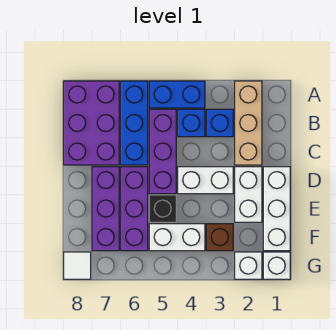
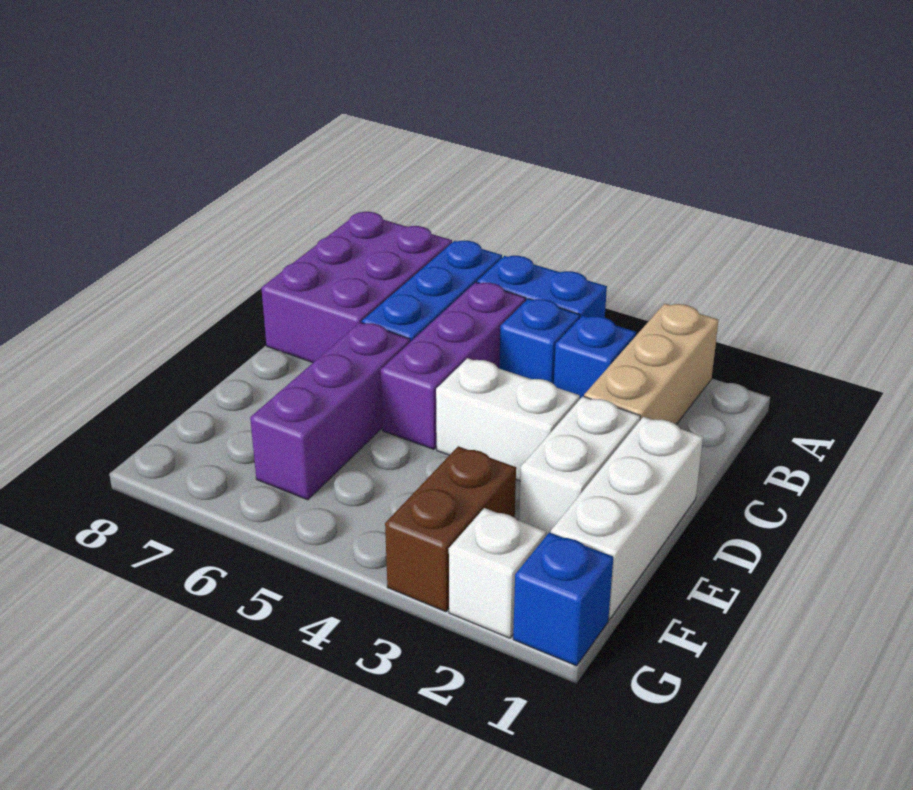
purple brick D7:F7 level 1 -> none
black brick E5 level 1 -> none
brown brick F3 level 1 -> brown brick F3:G3 level 1
white brick F4:F5 level 1 -> none
white brick G1 level 1 -> blue brick G1 level 1
white tile G8 level 1 -> none

